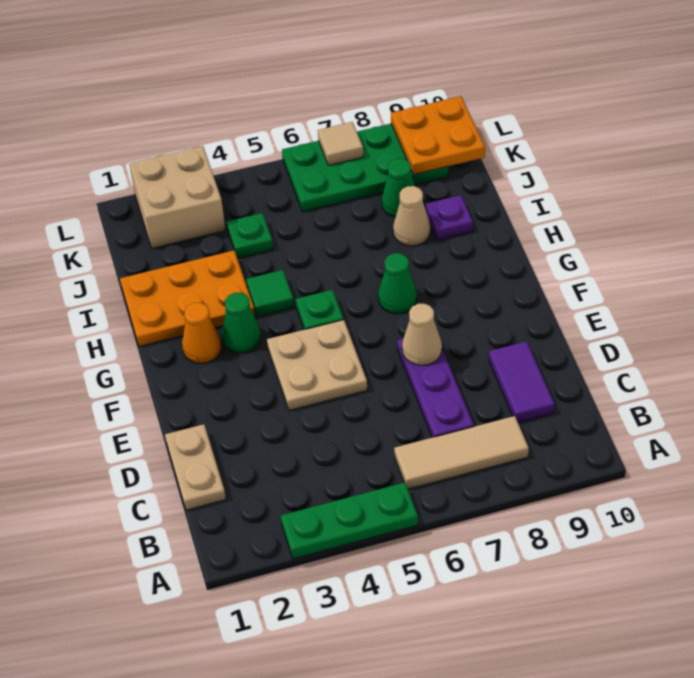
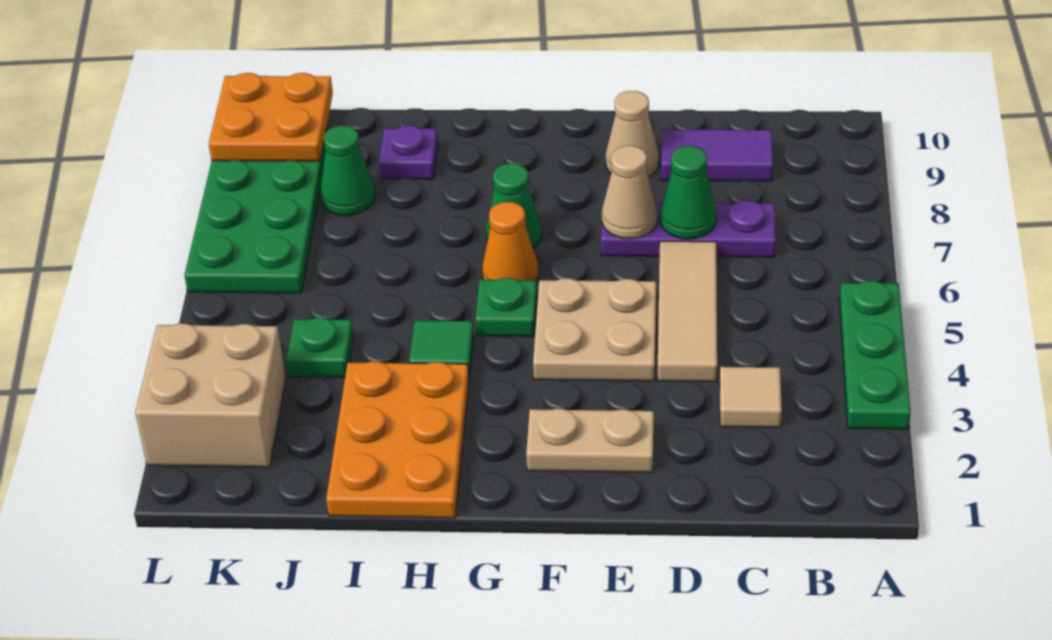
tan tile B6:B8 level 1 -> tan tile D4:D6 level 1
tan plate C1:D1 level 1 -> tan plate E2:F2 level 1
orange cone G2 level 1 -> orange cone G6 level 1
green cone G3 level 1 -> green cone D7 level 2
tan cone I8 level 1 -> tan cone E9 level 1
tan tile L7 level 2 -> tan tile C3 level 1

